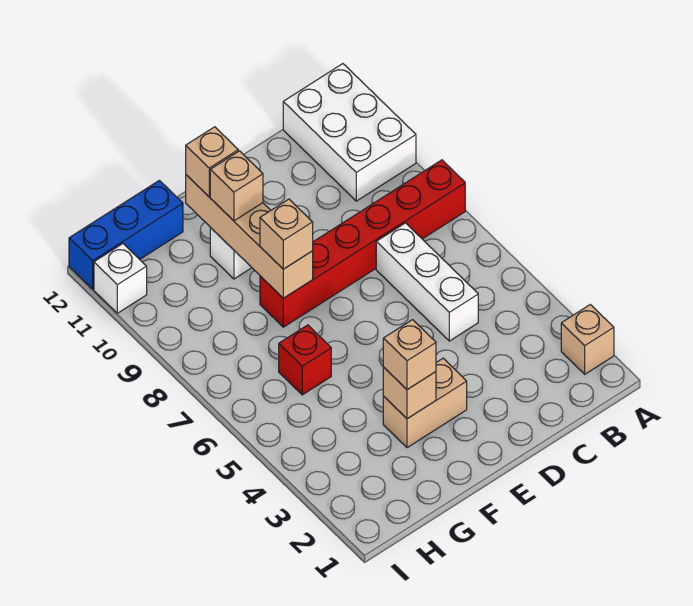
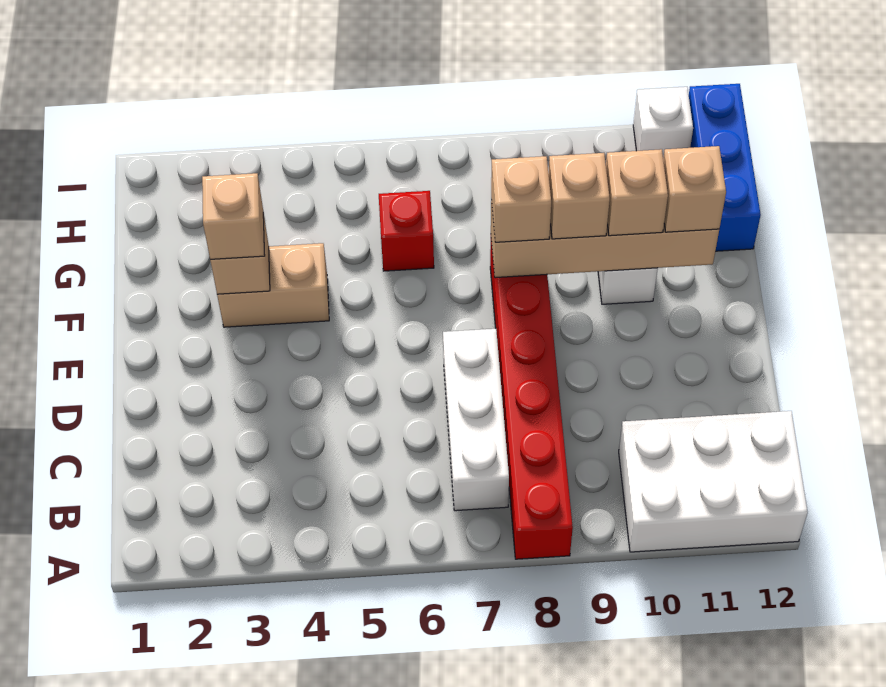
tan brick A2 level 1 -> tan brick F9 level 3
white brick C5:C7 level 1 -> white brick B7:D7 level 1
tan brick E3:F3 level 1 -> tan brick F3:F4 level 1

